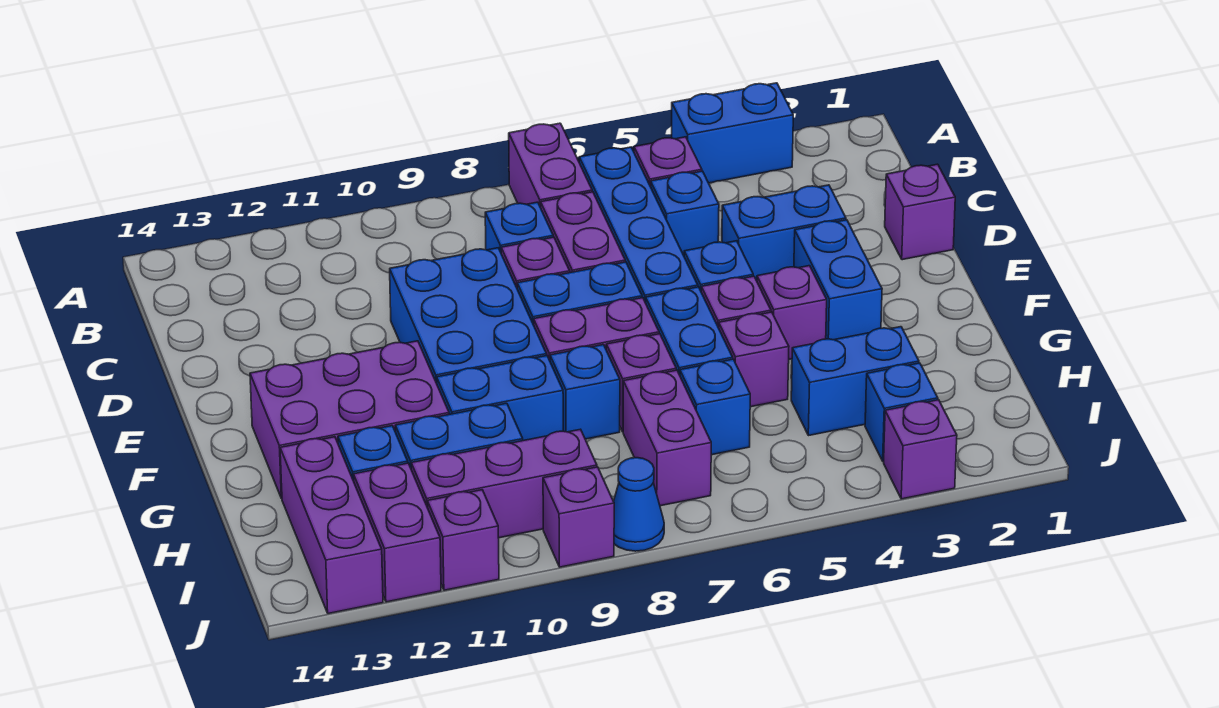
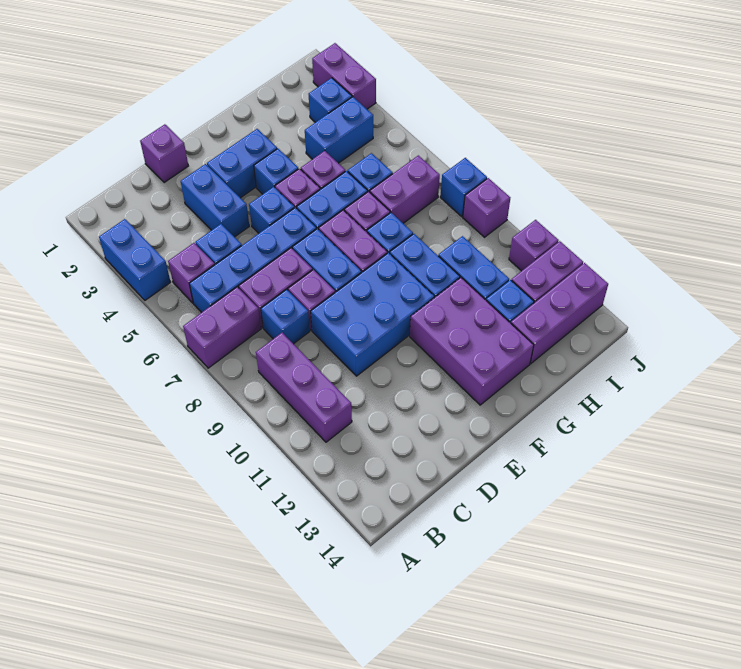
purple brick F4 level 1 -> blue brick F4 level 1
blue brick H3:H4 level 1 -> blue brick H4:I4 level 1
purple brick I9:I11 level 1 -> purple brick B9:B11 level 1
purple brick J3 level 1 -> purple brick J2:J3 level 1
blue cone J8 level 1 -> blue brick J8 level 1

